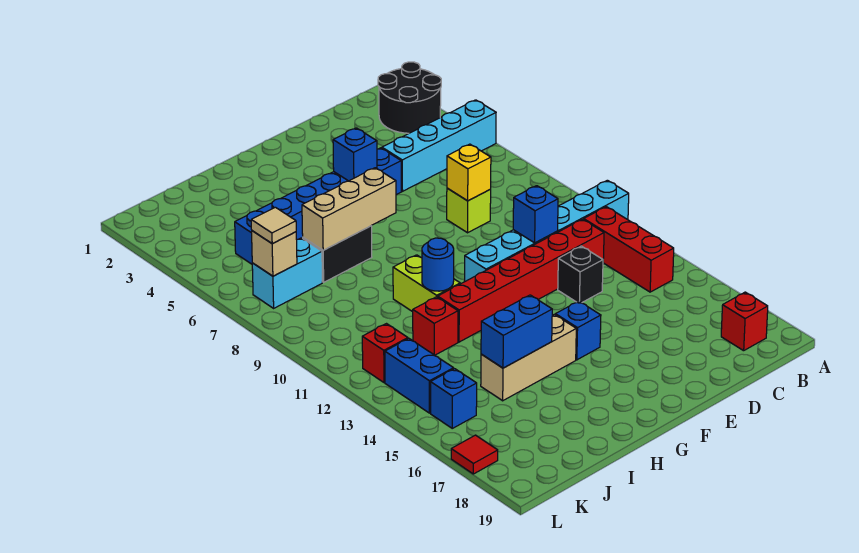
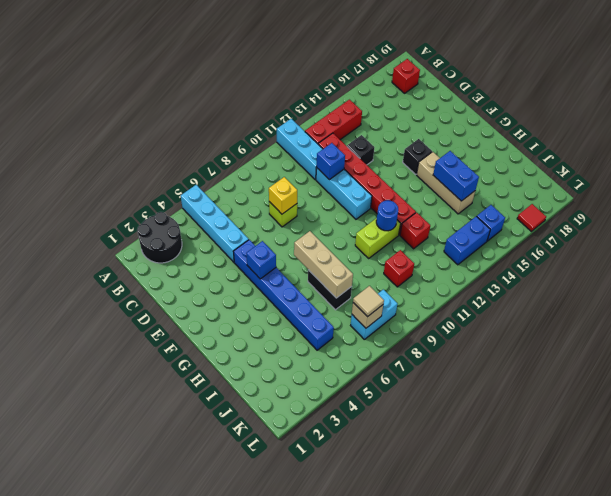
blue brick F15 level 1 -> black brick F15 level 1
cyan brick J7:K7 level 1 -> cyan brick K7:K8 level 1
red brick K12 level 1 -> red brick J10 level 1

